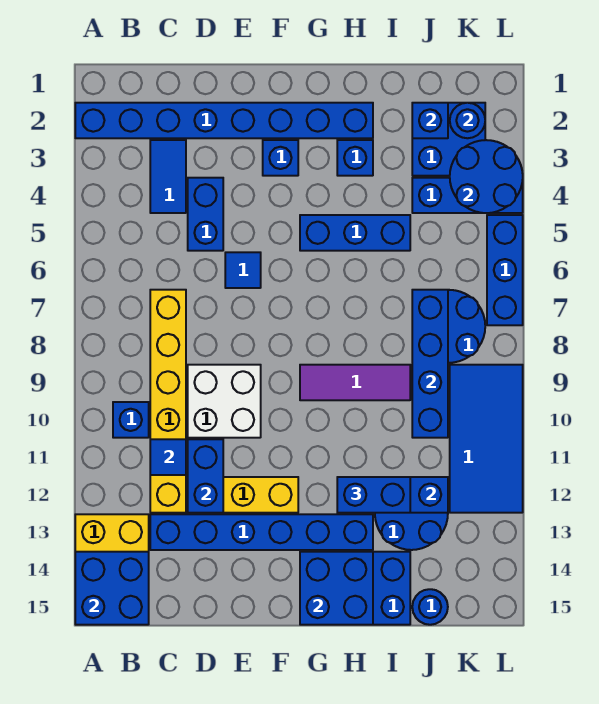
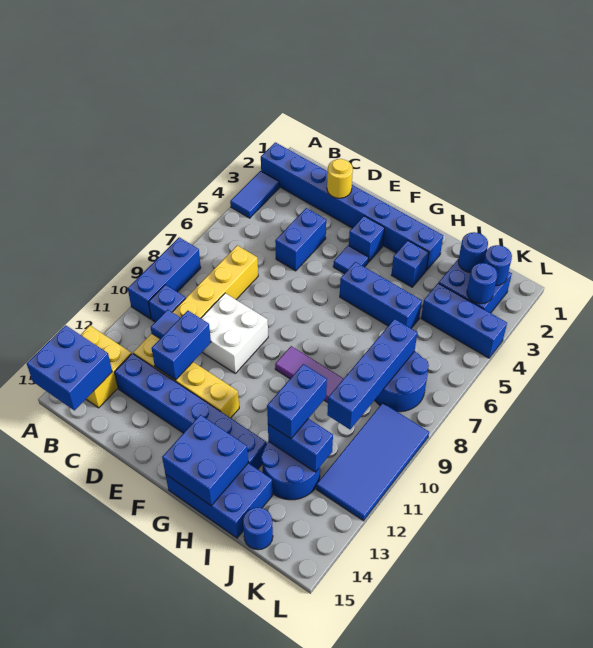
blue tile C3:C4 level 1 -> blue tile A3:A4 level 1
none -> yellow round brick D2 level 2
blue tile E6 level 1 -> blue tile F4 level 1
blue brick H12:I12 level 3 -> blue brick I11:I12 level 3
blue brick J2 level 2 -> blue round brick J2 level 2
blue round brick K3:L4 level 2 -> blue round brick K3 level 2
blue brick L5:L7 level 1 -> blue brick A8:A10 level 1

